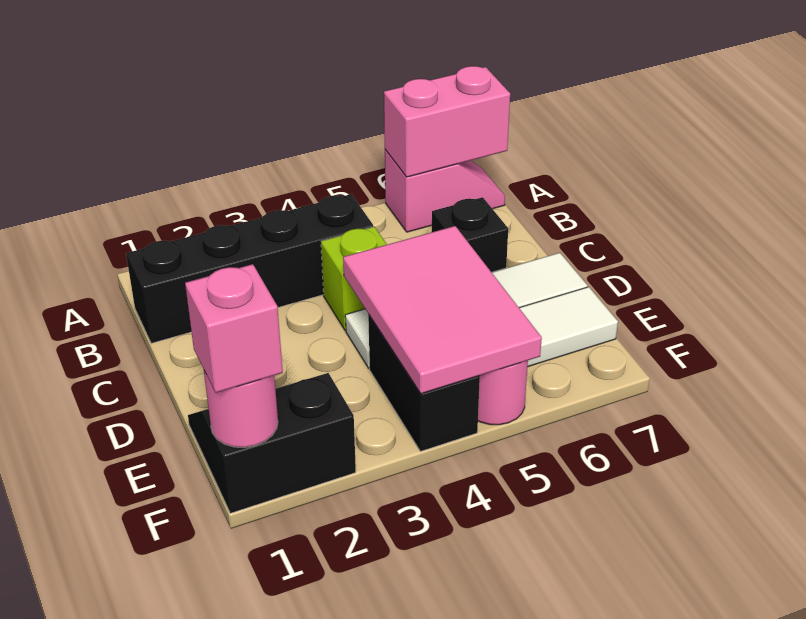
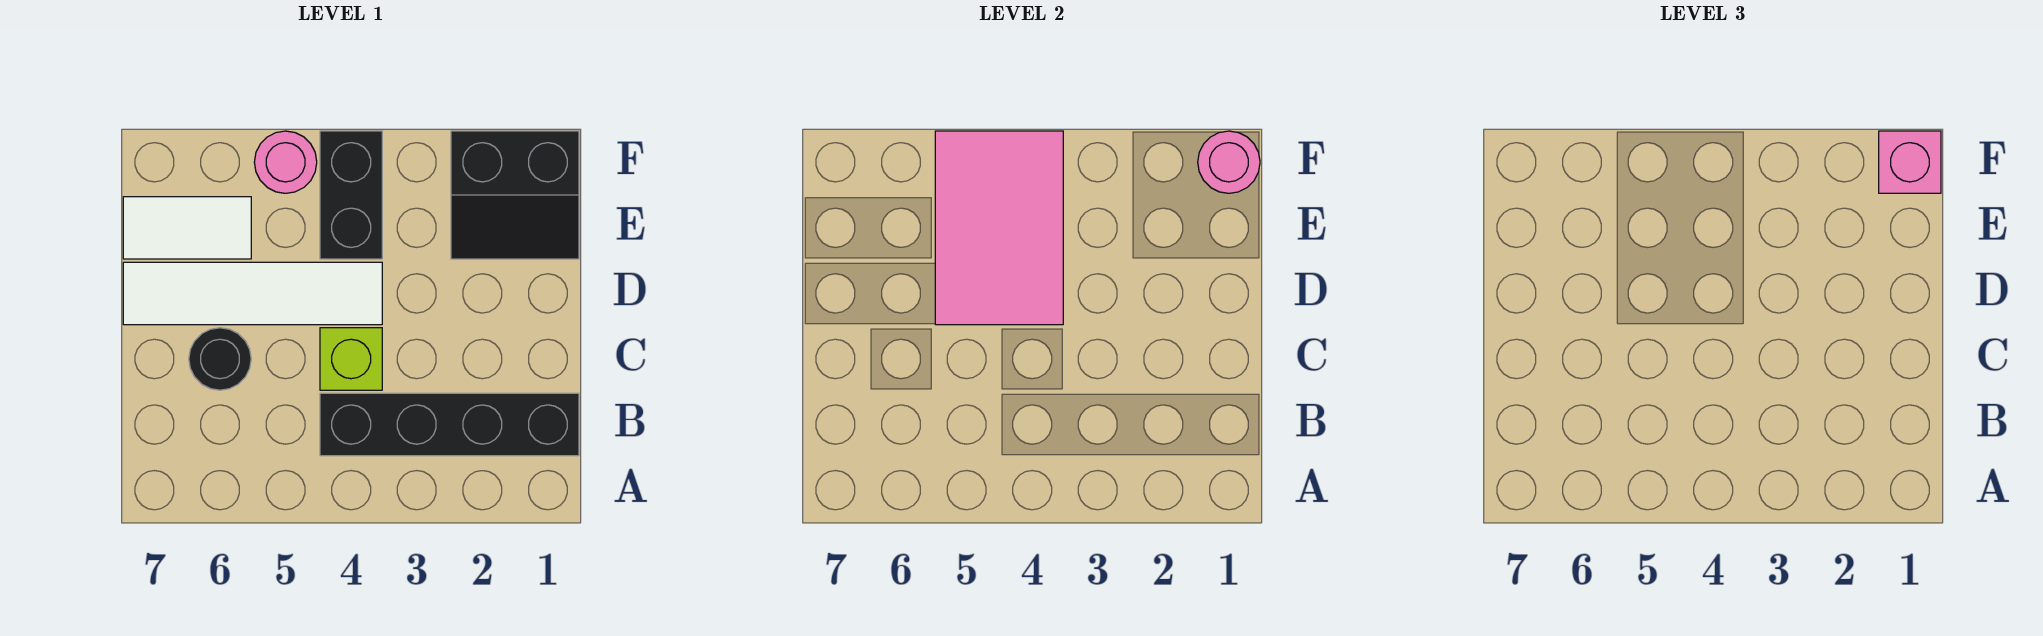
pink slope A6:A7 level 1 top 6 -> none
pink brick A6:A7 level 2 -> none
black brick C6 level 1 -> black round brick C6 level 1

